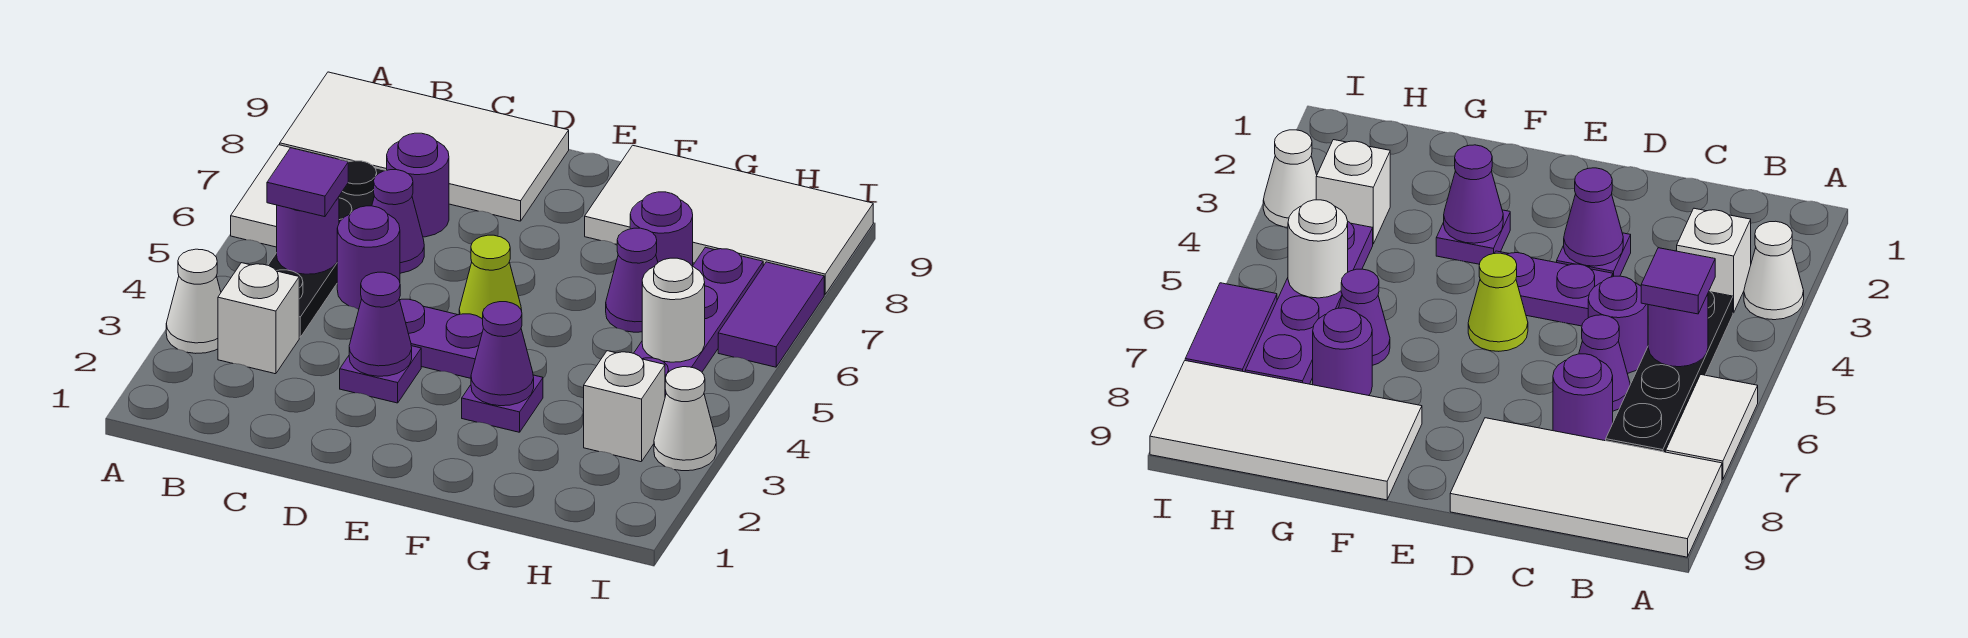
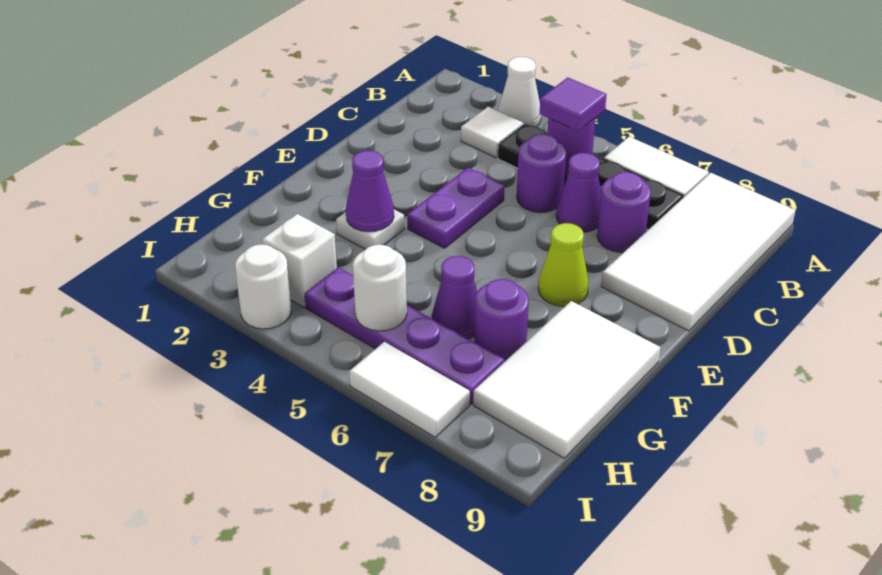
white brick B3 level 1 -> white tile B3 level 1
purple plate D3 level 1 -> none
purple cone D3 level 2 -> none
lime cone E5 level 1 -> lime cone E7 level 1
purple plate F3 level 1 -> white plate F3 level 1
white tile F8:I9 level 1 -> white tile F8:H9 level 1
white cone I3 level 1 -> white round brick I3 level 1
purple tile I6:I7 level 1 -> white tile I6:I7 level 1

